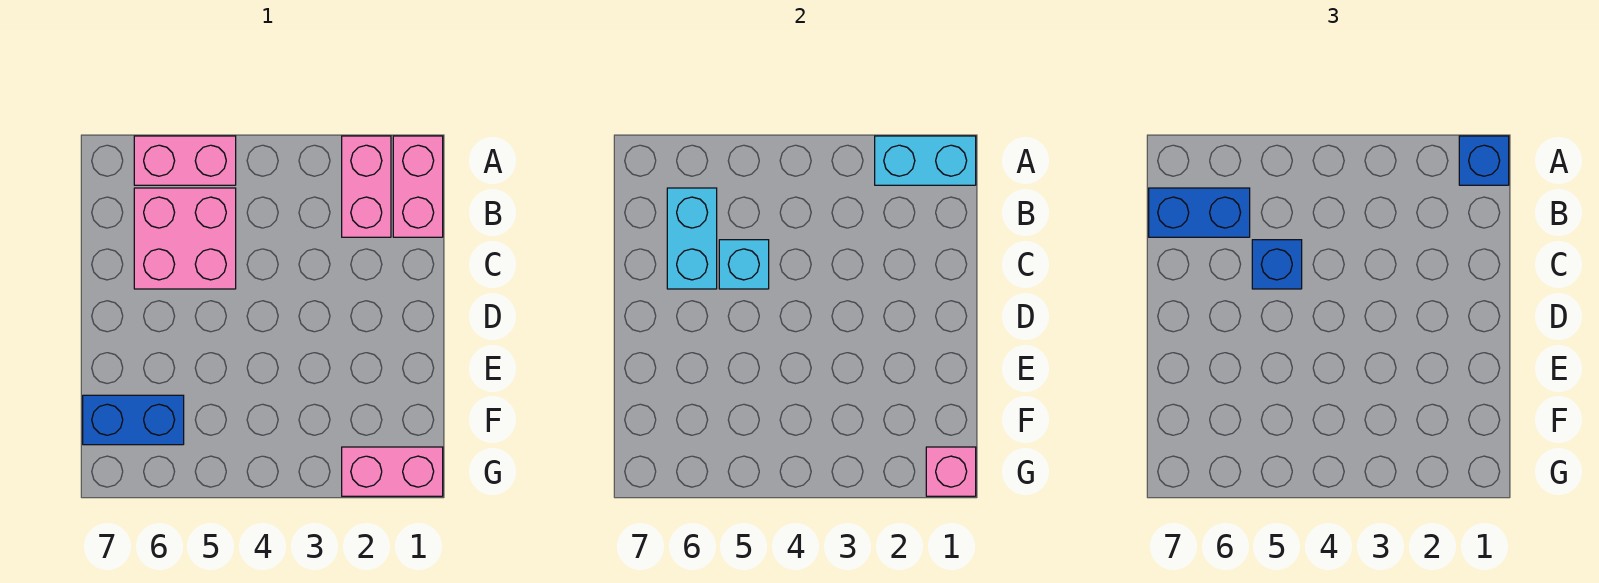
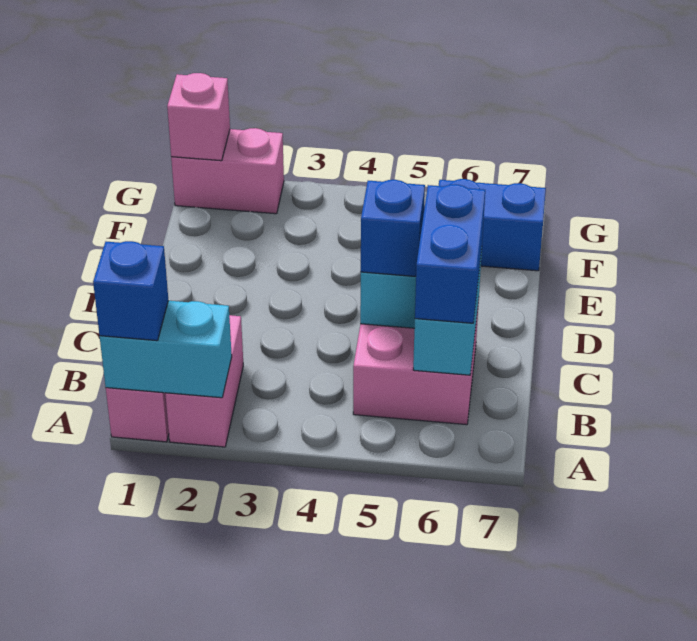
pink brick A5:A6 level 1 -> none
blue brick B6:B7 level 3 -> blue brick B6:C6 level 3

